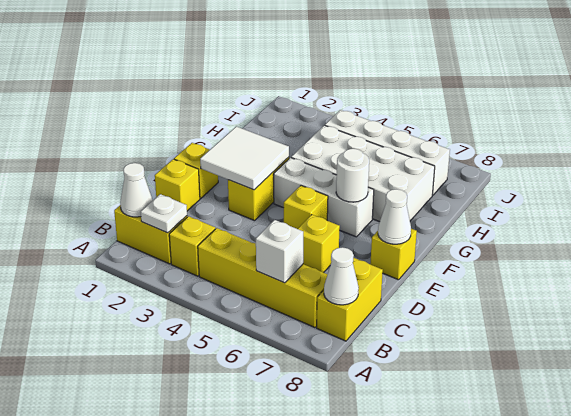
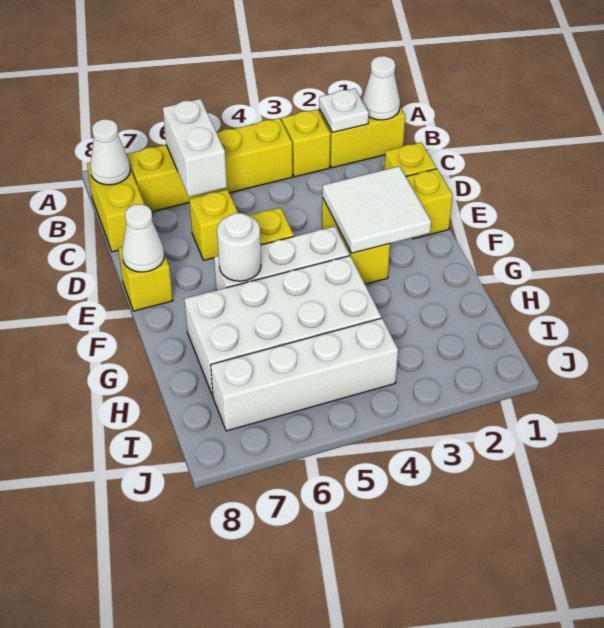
white brick B6 level 2 -> white brick B6:C6 level 2

